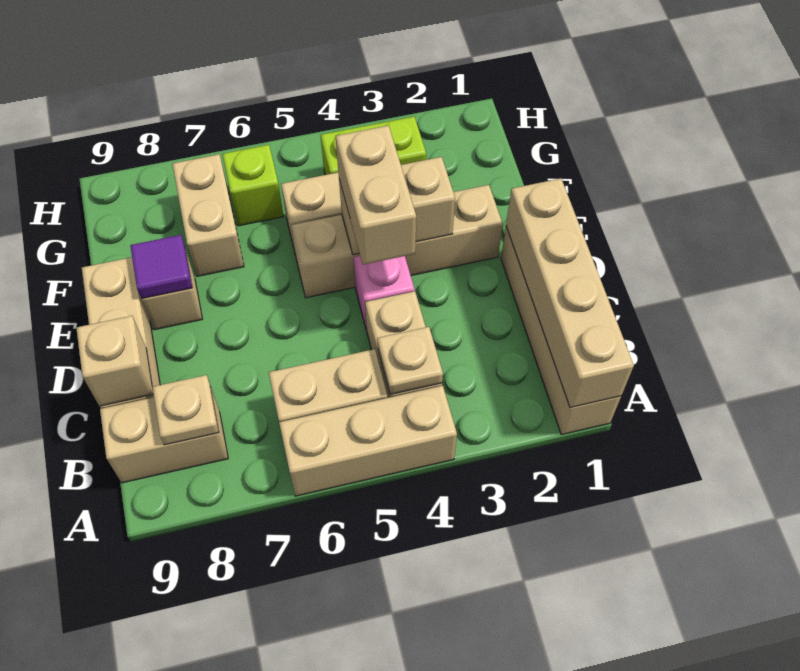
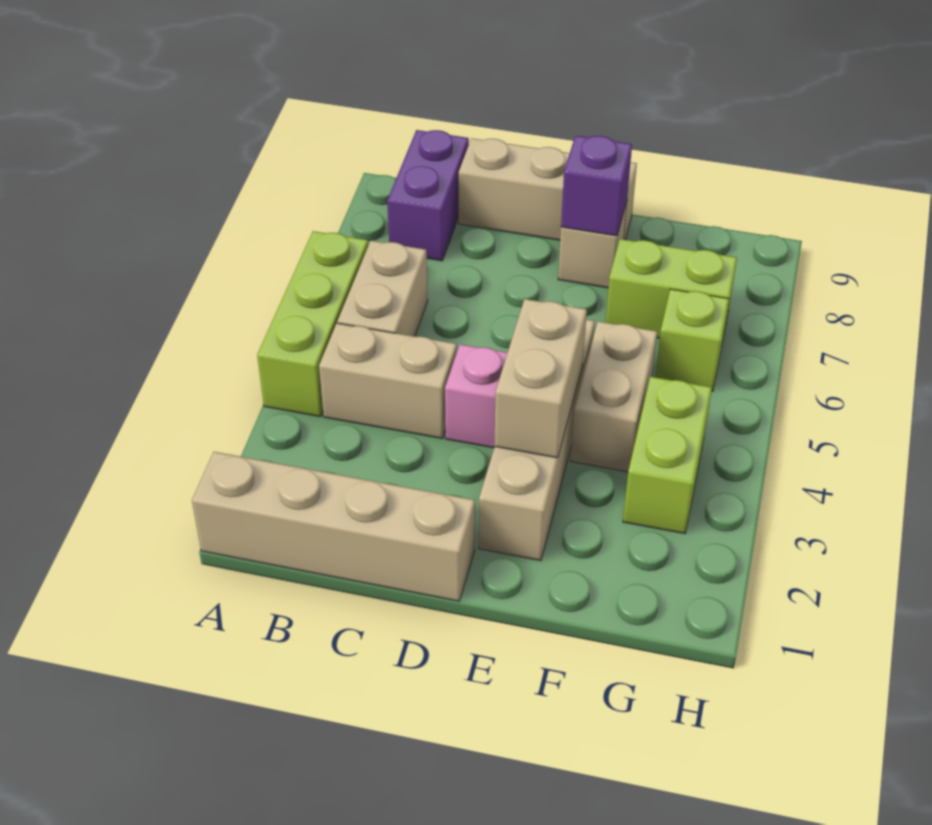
tan brick A1:D1 level 2 -> none
tan brick A4:A6 level 1 -> lime brick A4:A6 level 1
tan plate B4 level 2 -> none
tan brick B8:B9 level 1 -> purple brick B8:B9 level 1
tan plate B8 level 2 -> none
tan brick C9 level 2 -> none
tan brick D4:E4 level 3 -> none
purple tile E8 level 2 -> purple brick E8 level 2
tan brick F7:G7 level 1 -> lime brick F7:G7 level 1

